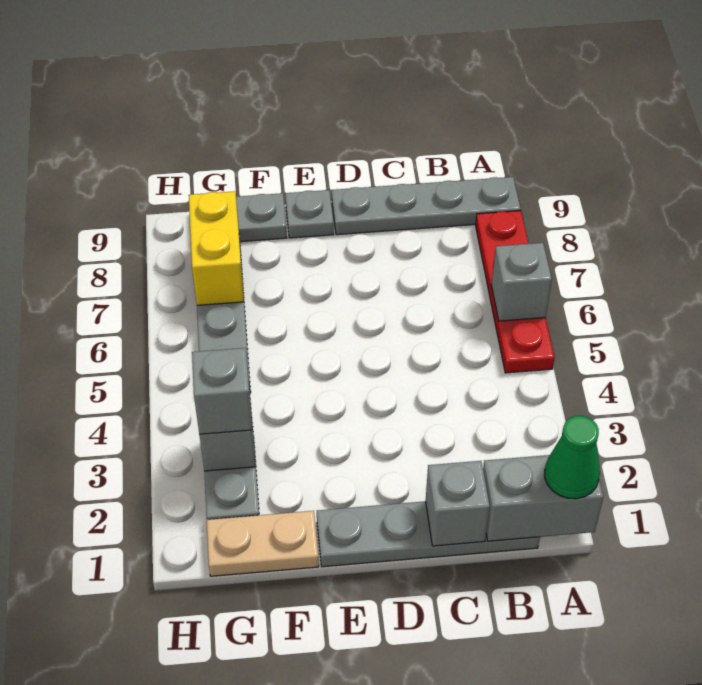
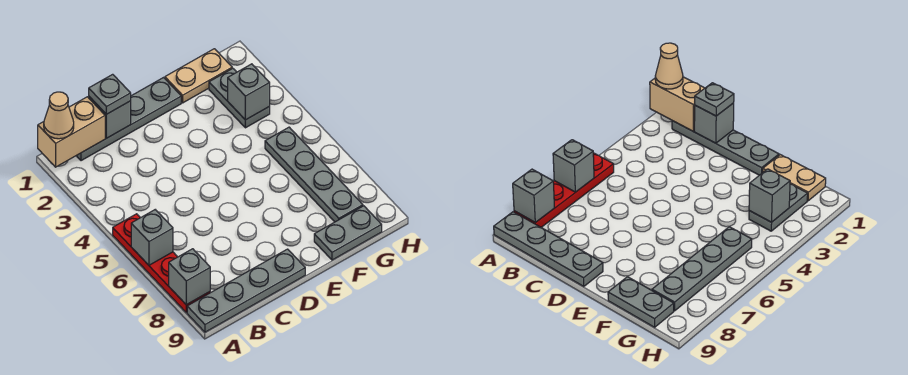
grey brick A1:B1 level 2 -> tan brick A1:B1 level 2
green cone A1 level 3 -> tan cone A1 level 3
grey plate E9 level 1 -> grey plate C1 level 3
grey brick G3 level 3 -> grey brick A8 level 2
yellow brick G7:G8 level 2 -> none

